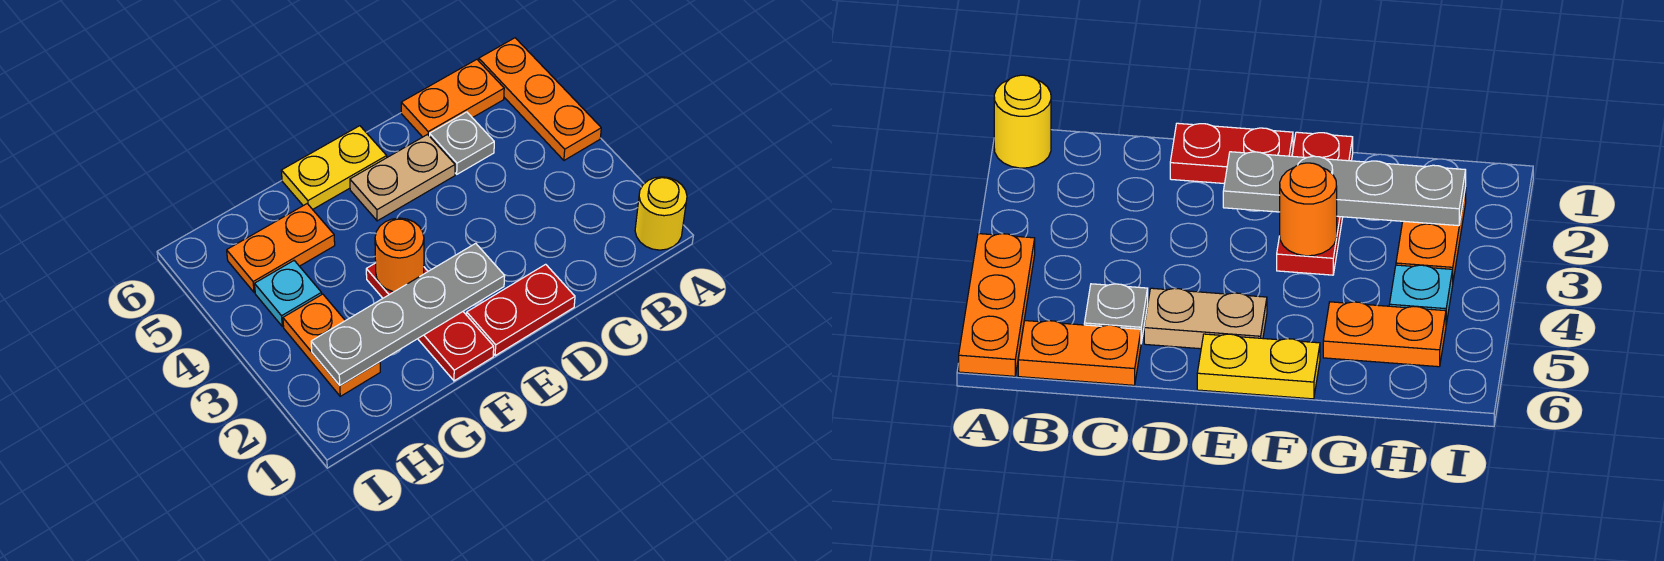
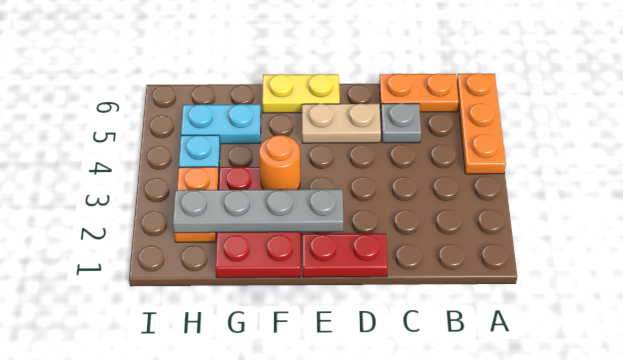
yellow round brick A1 level 1 -> none
red plate F1:F3 level 1 -> red plate F1:G3 level 1
orange plate G5:H5 level 1 -> cyan plate G5:H5 level 1

